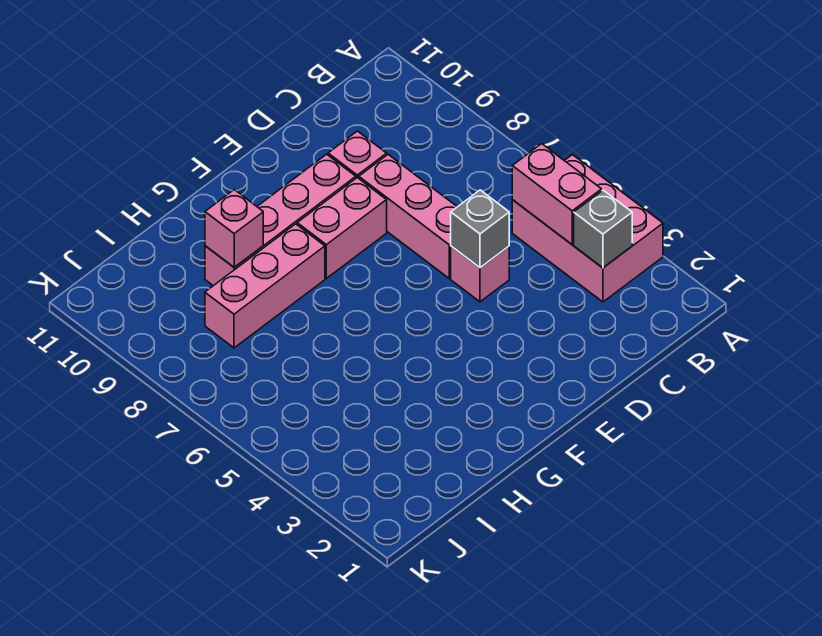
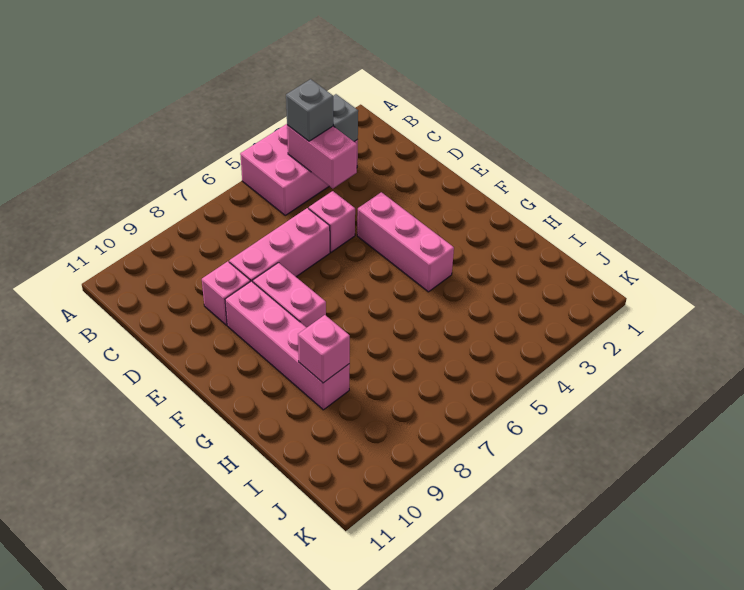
pink brick B4:B5 level 2 -> pink brick B4:C4 level 2
grey brick D5 level 2 -> grey brick B4 level 3
pink brick G8:I8 level 1 -> pink brick E4:G4 level 1

